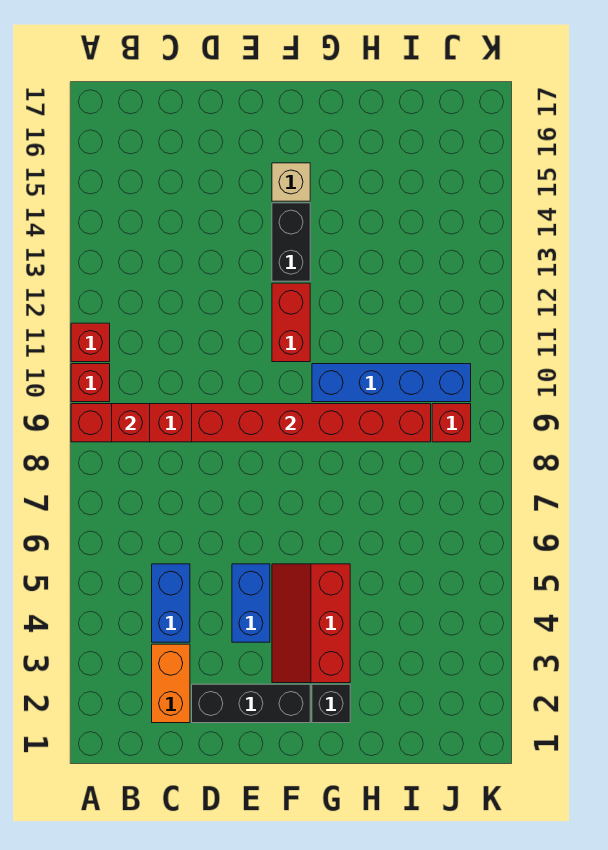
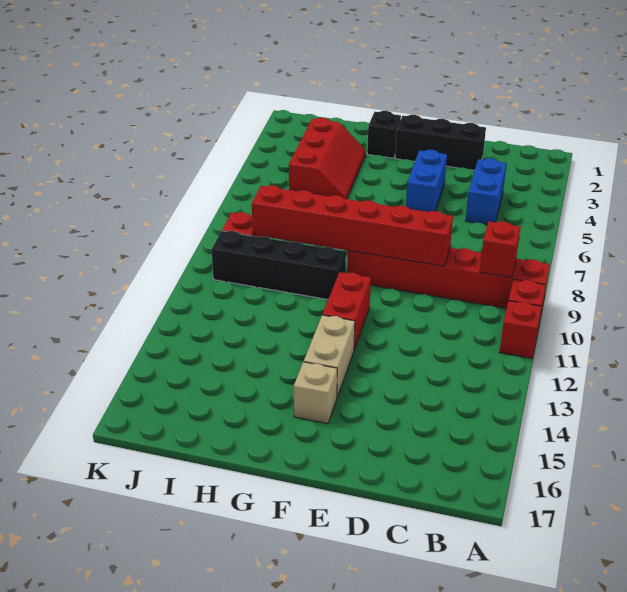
orange brick C2:C3 level 1 -> none
red slope F3:G5 level 1 top G -> red slope H3:I5 level 1 top I
black brick F13:F14 level 1 -> tan brick F13:F14 level 1
blue brick G10:J10 level 1 -> black brick G10:J10 level 1

